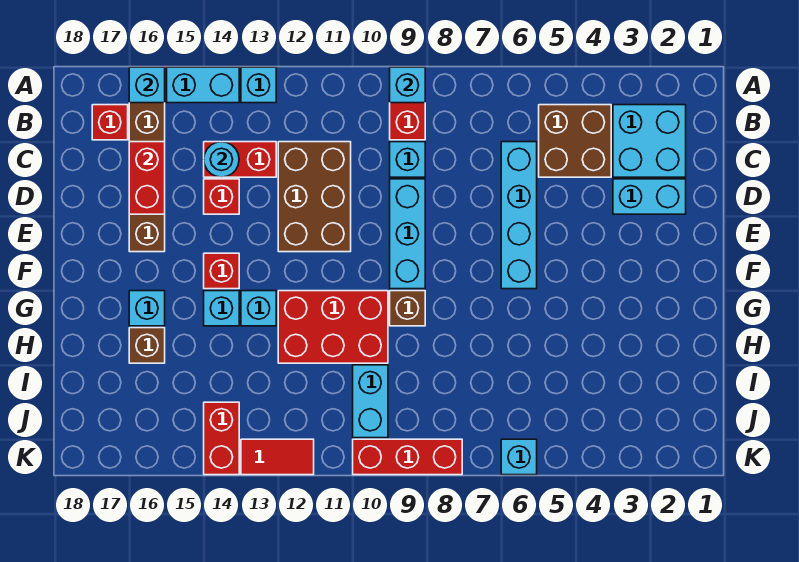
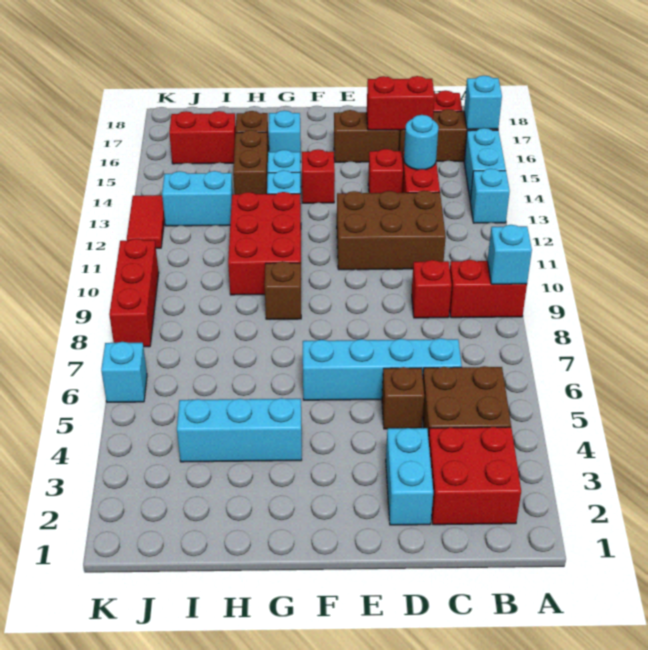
cyan brick B2:C3 level 1 -> red brick B2:C3 level 1
cyan brick C9 level 1 -> red brick C9 level 1
none -> brown brick D5 level 1
cyan brick D9:F9 level 1 -> cyan brick G4:I4 level 1
none -> brown brick H14:H15 level 1
cyan brick I10:J10 level 1 -> cyan brick I13:J13 level 1
red brick J14:K14 level 1 -> red brick I16:J16 level 1

